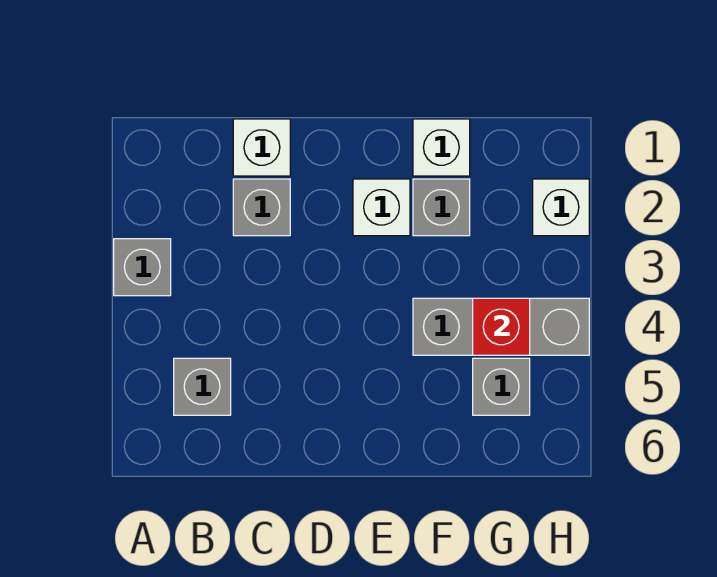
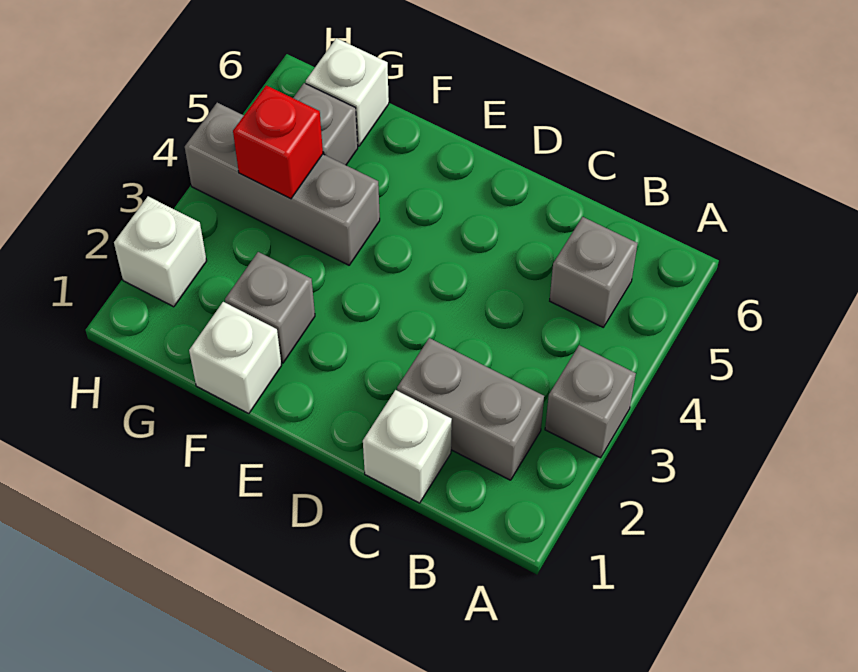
grey brick C2 level 1 -> grey brick B2:C2 level 1
white brick E2 level 1 -> white brick G6 level 1

